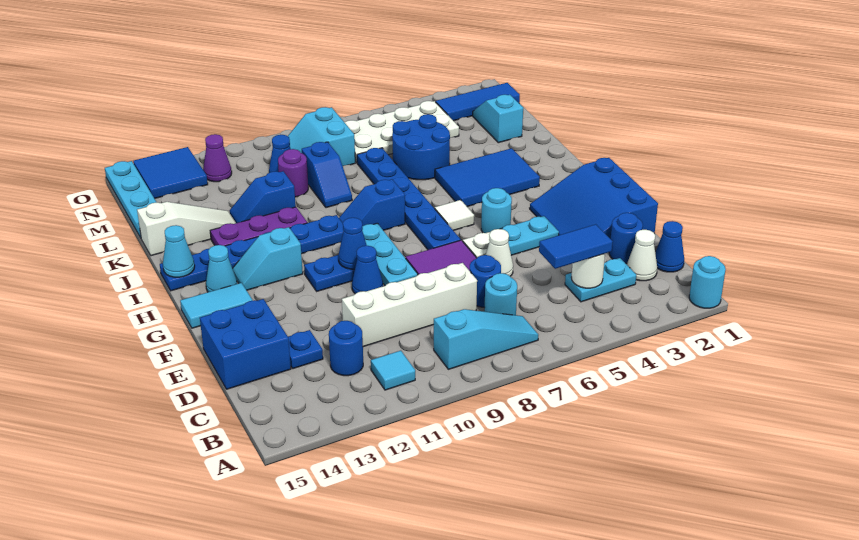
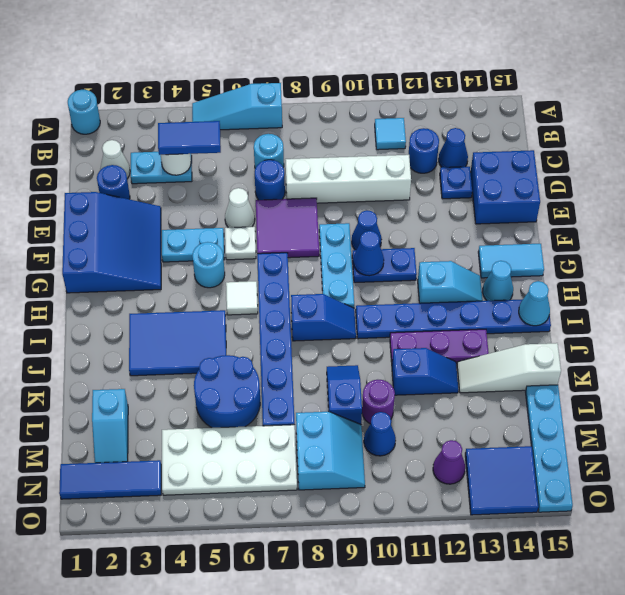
cyan slope B7:B9 level 1 top 9 -> cyan slope A5:A7 level 1 top 7
blue cone C1 level 1 -> blue cone C13 level 1

